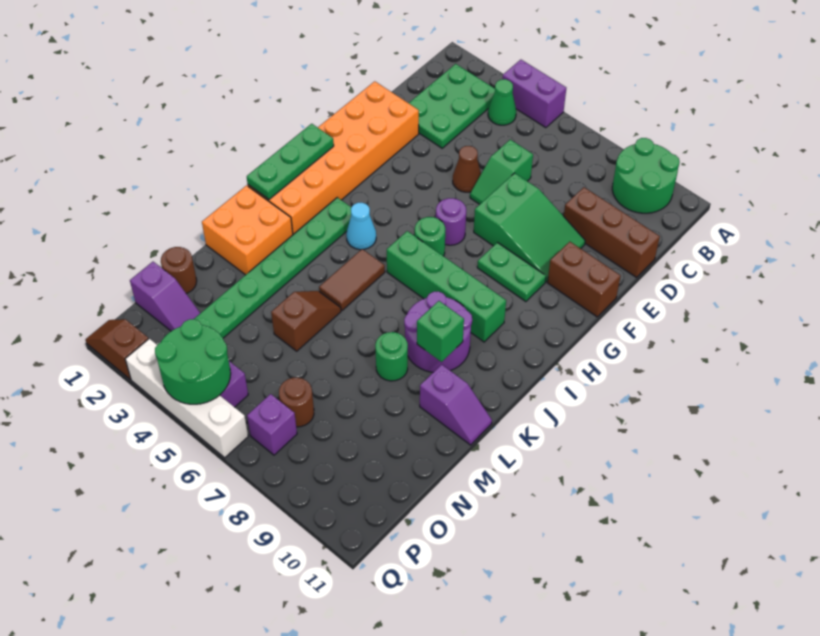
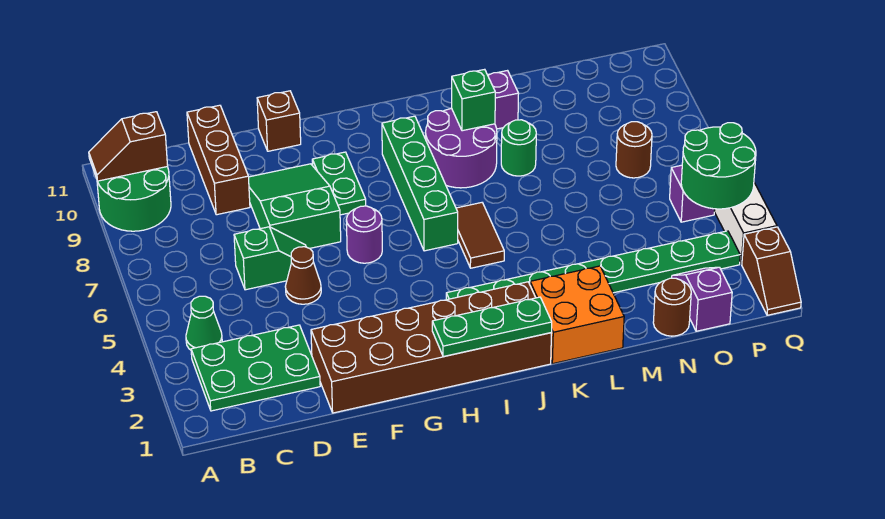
purple brick A4:A5 level 1 -> none
orange brick E1:J2 level 1 -> brown brick E1:J2 level 1
brown brick F10:F11 level 1 -> brown brick F11 level 1
green round brick H6 level 1 -> none
cyan cone I4 level 1 -> none
brown tile J5:K5 level 1 -> brown tile J5:J6 level 1
brown slope L5:M5 level 1 top M -> brown slope A10:B10 level 2 top B
purple brick P7 level 1 -> none

